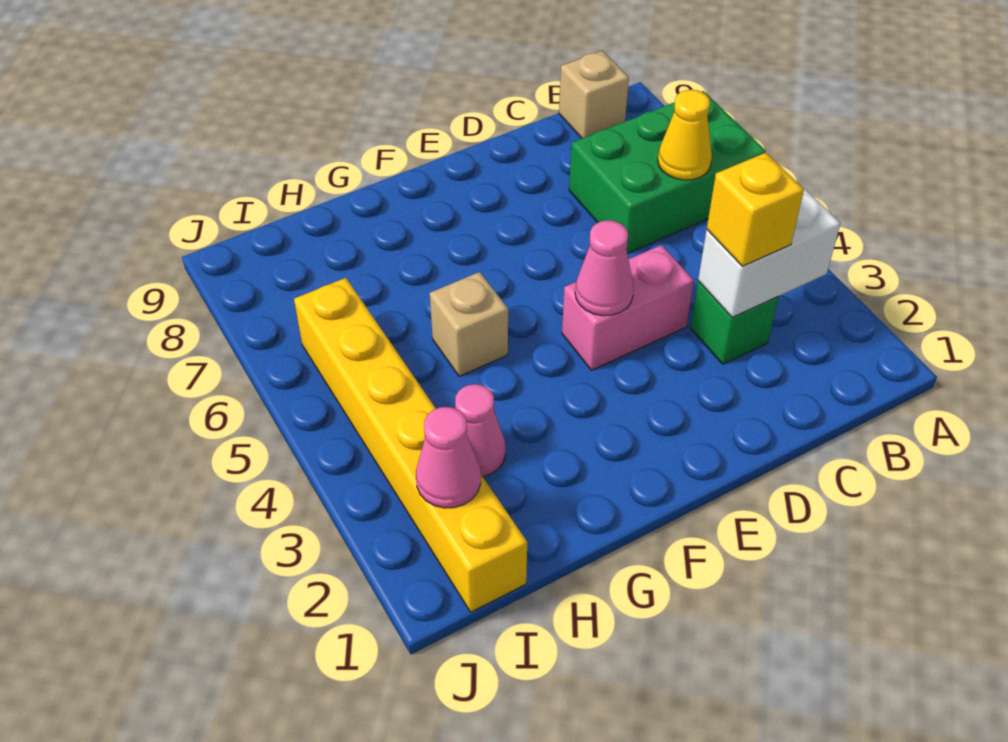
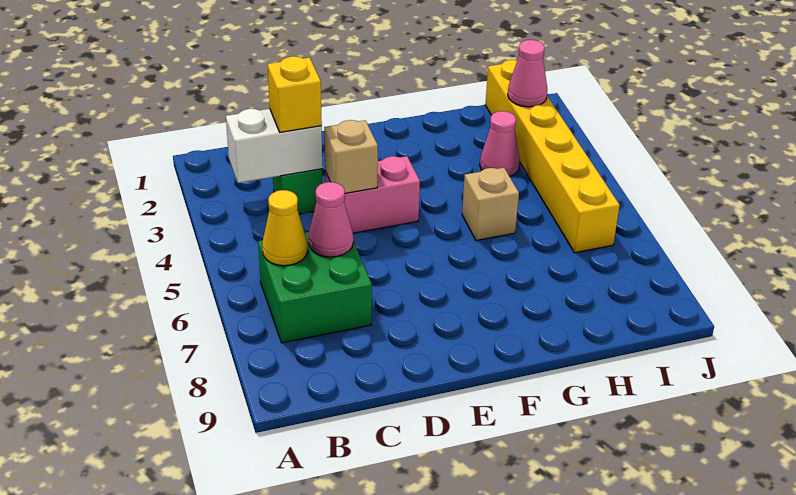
green brick A6:C7 level 1 -> green brick B6:C7 level 1
tan brick B9 level 1 -> tan brick D4 level 2
pink cone E4 level 2 -> pink cone C6 level 2

